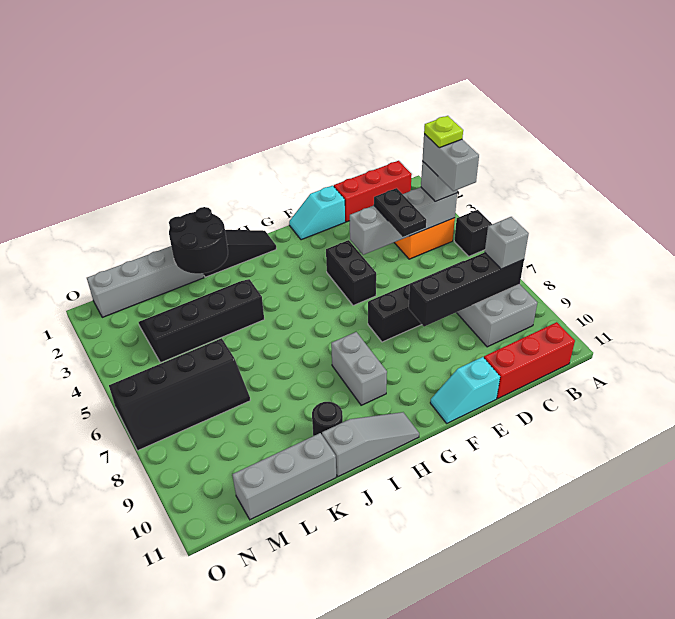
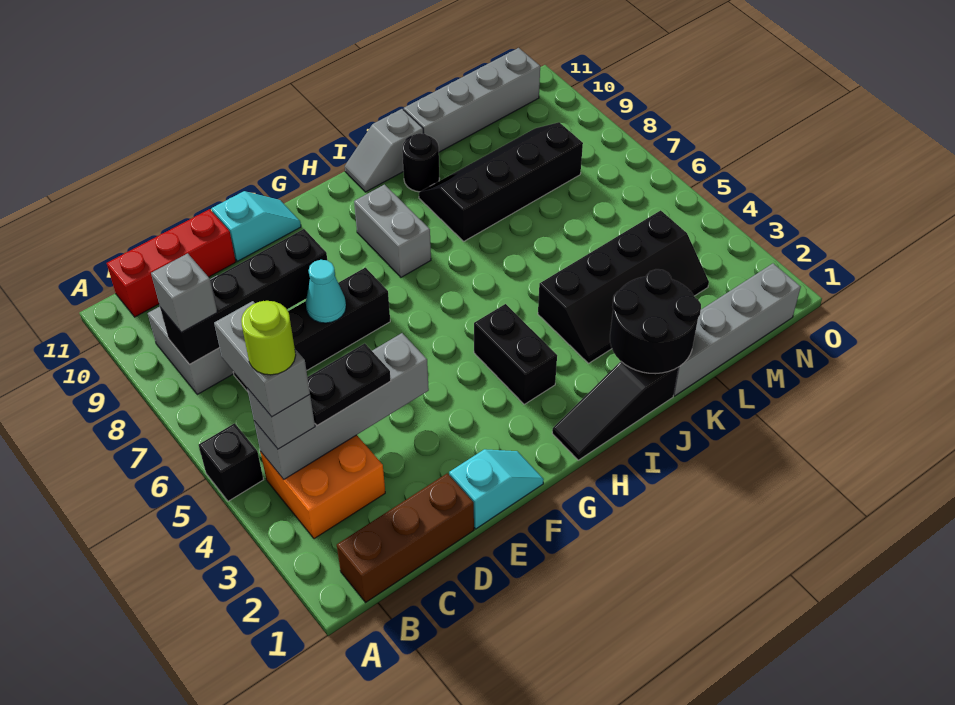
red brick B1:D1 level 1 -> brown brick B1:D1 level 1
lime plate B4 level 5 -> lime round brick B4 level 5
black plate D4:D5 level 3 -> black plate C4:D4 level 3
none -> cyan cone E7 level 2
black brick F4:F5 level 1 -> black brick H3:H4 level 1
grey slope H11:J11 level 1 top J -> grey slope I11:J11 level 1 top J
grey brick K11:M11 level 1 -> grey brick K11:N11 level 1
black slope L6:O7 level 1 top 6 -> black slope J8:M9 level 1 top 8

